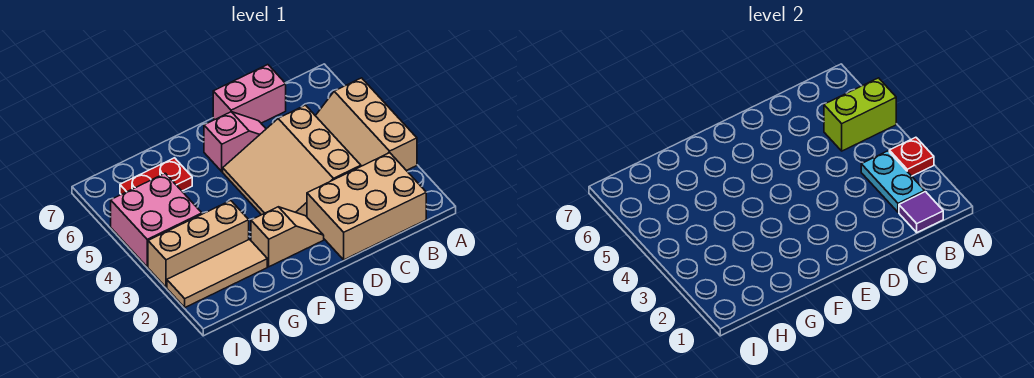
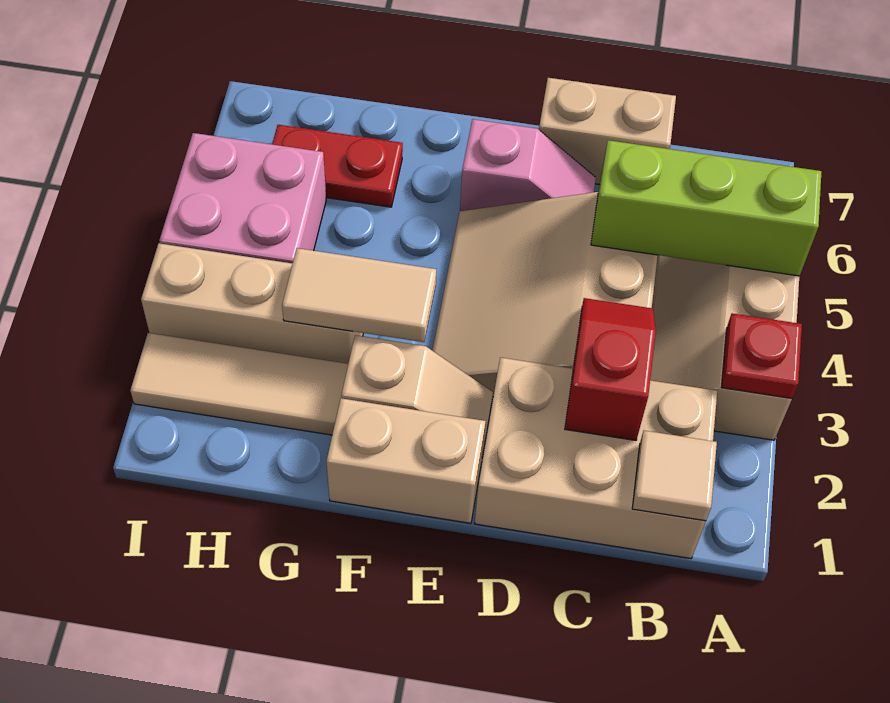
lime brick A5:B5 level 2 -> lime brick A5:C5 level 2
purple tile B1 level 2 -> tan tile B1 level 2
cyan plate B2:B3 level 2 -> none
none -> red slope C2:C3 level 2 top 2
pink brick C7:D7 level 1 -> tan brick C7:D7 level 1
none -> tan brick E1:F1 level 1
none -> tan tile F3:G3 level 2

